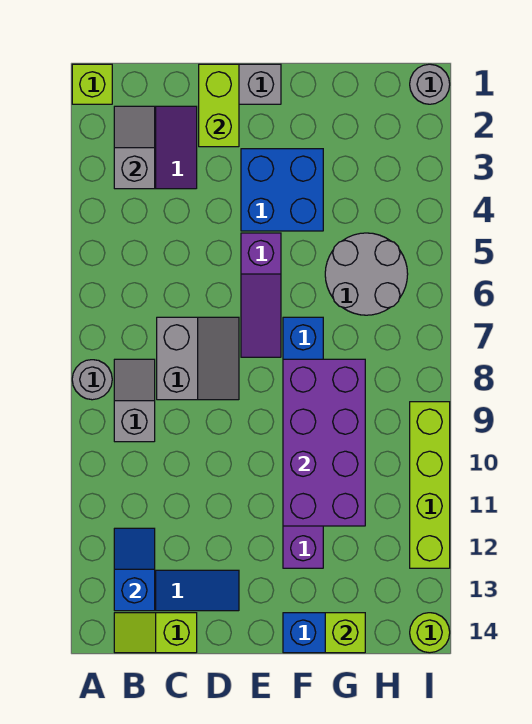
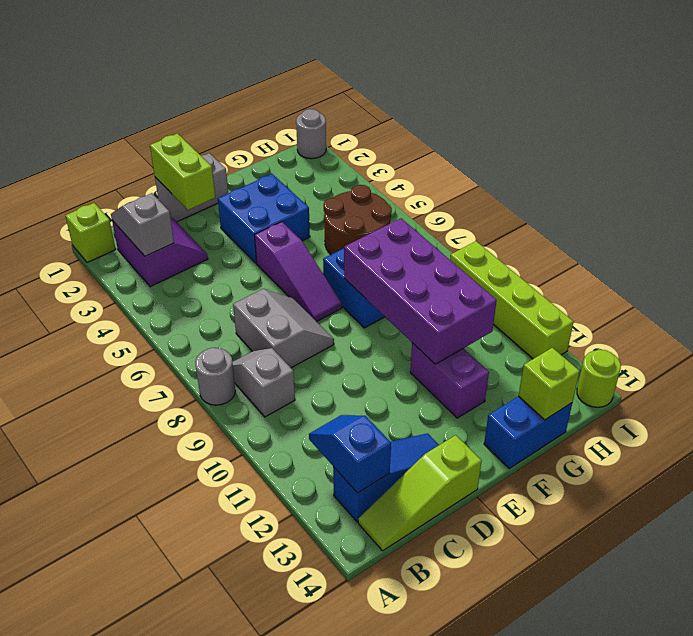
lime slope B14:C14 level 1 top C -> lime slope B14:D14 level 1 top D
grey round brick G5:H6 level 1 -> brown round brick G5:H6 level 1

